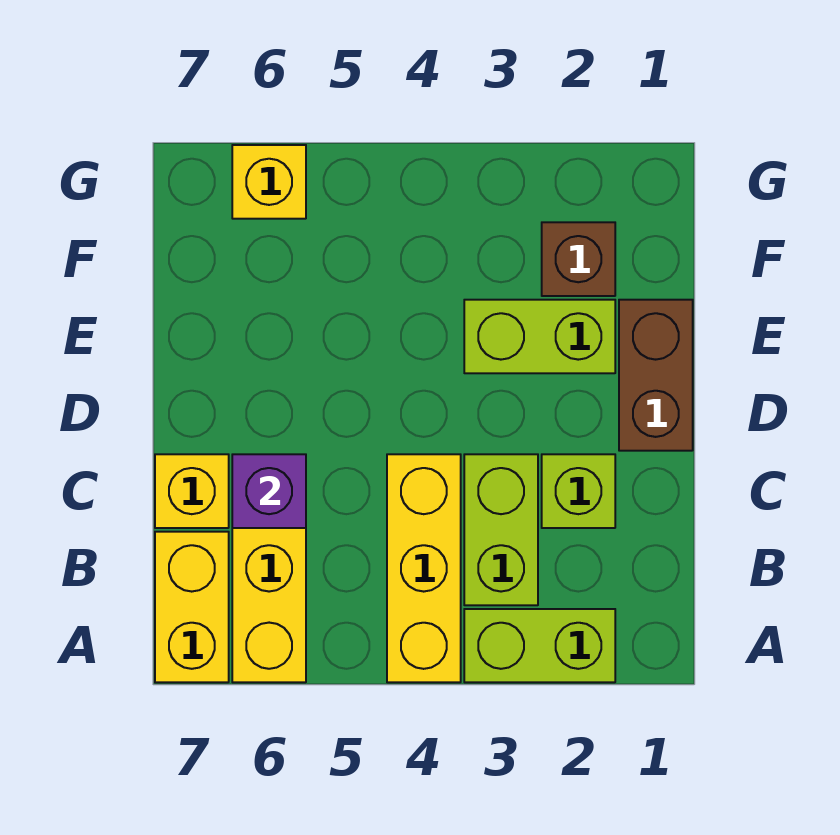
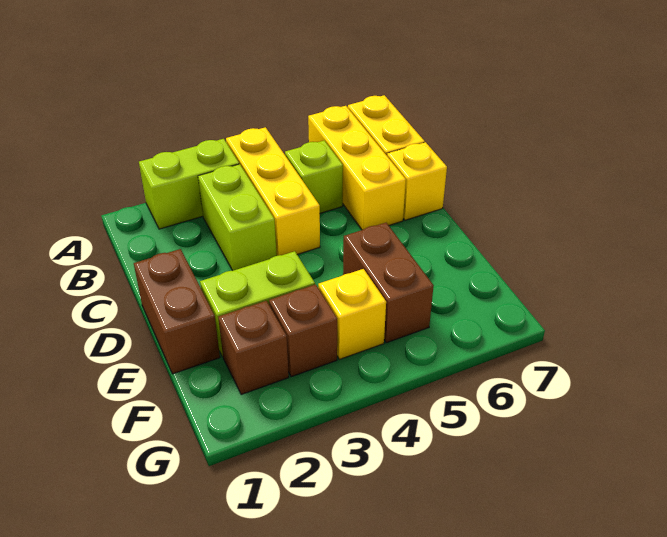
lime brick C2 level 1 -> lime brick B5 level 1
purple brick C6 level 2 -> none
none -> brown brick E5:F5 level 1
none -> brown brick F3 level 1
yellow brick G6 level 1 -> yellow brick F4 level 1

